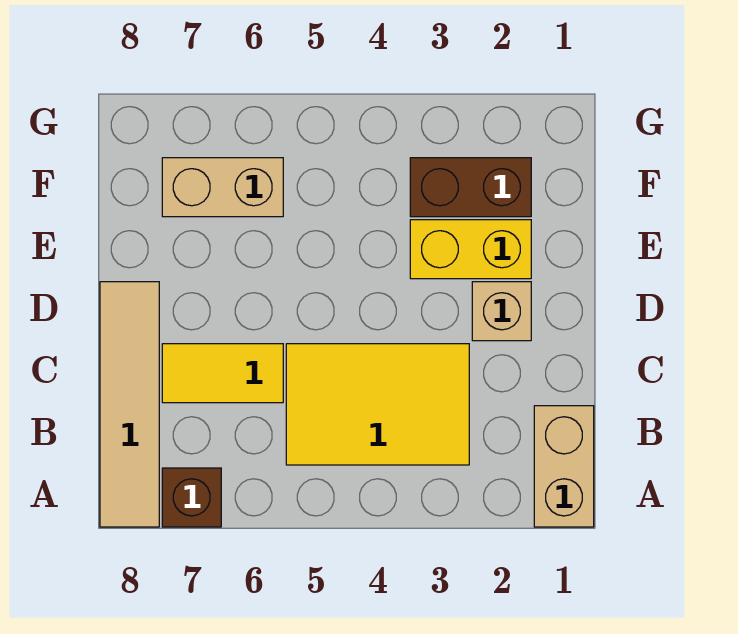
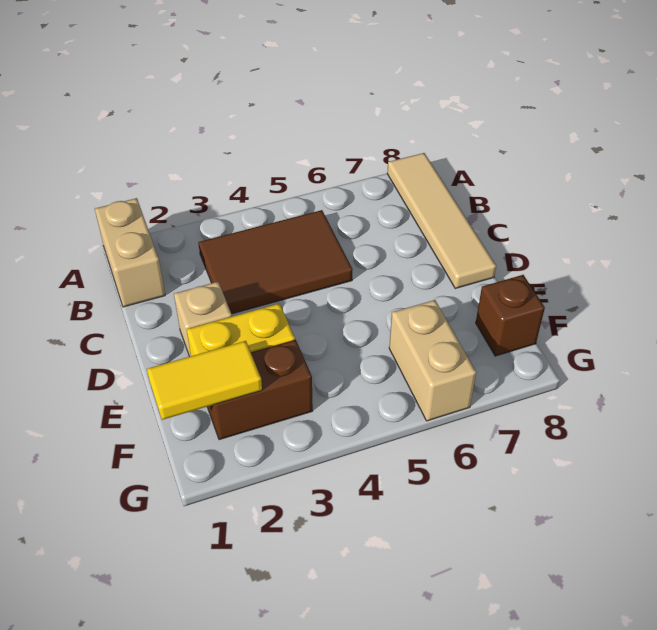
brown brick A7 level 1 -> brown brick F8 level 1
yellow tile B3:C5 level 1 -> brown tile B3:C5 level 1
yellow tile C6:C7 level 1 -> yellow tile F1:F2 level 2
tan brick F6:F7 level 1 -> tan brick F6:G6 level 1

